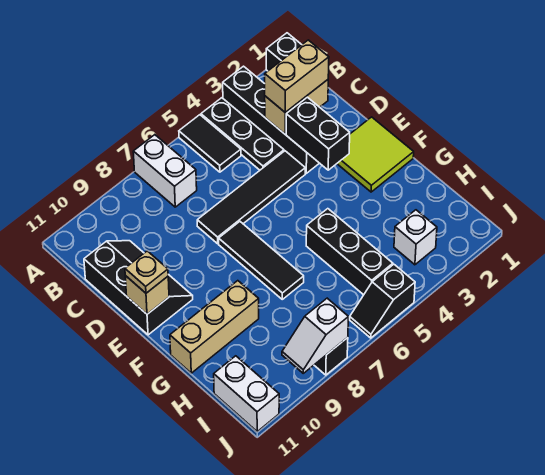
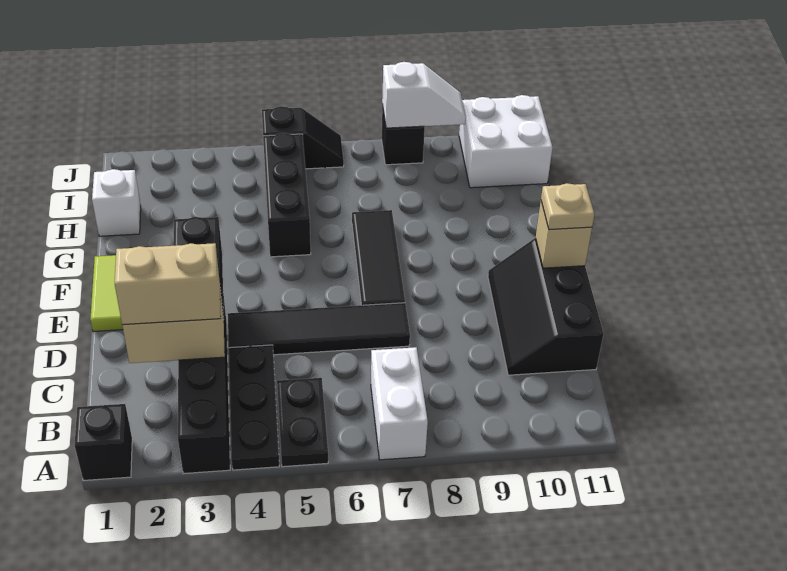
black tile A5:B5 level 1 -> black plate A5:B5 level 1
tan brick G9:G11 level 1 -> none
white brick I3 level 1 -> white brick H1 level 1
white brick I11:J11 level 1 -> white brick I10:J11 level 1

